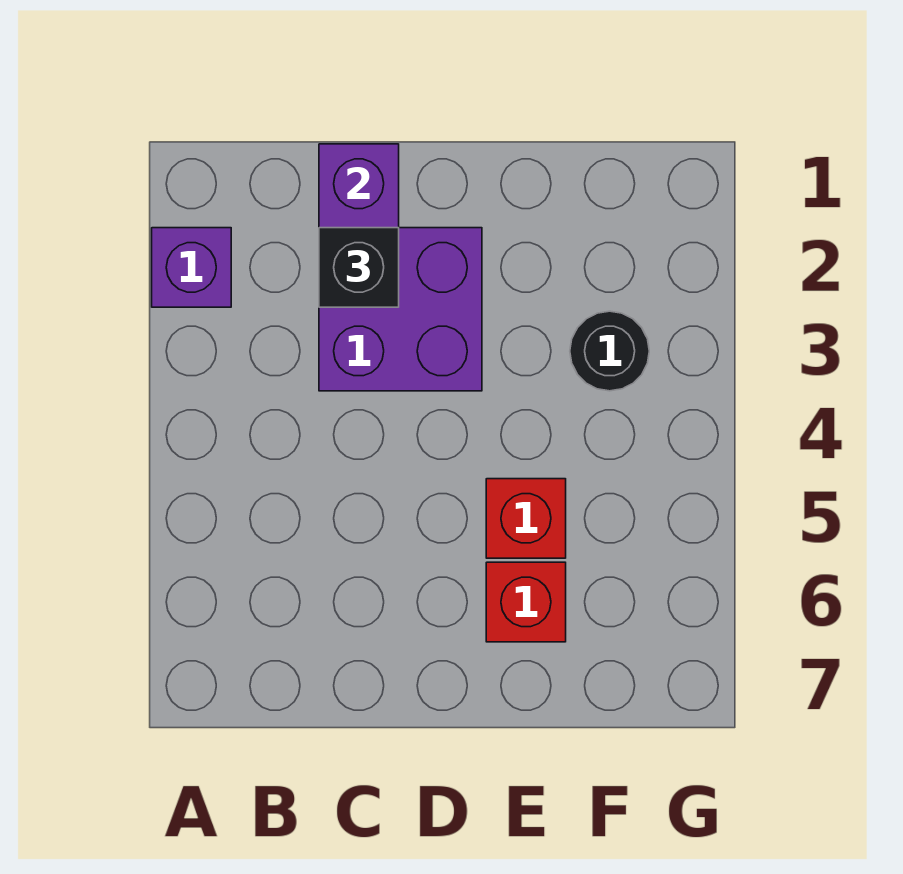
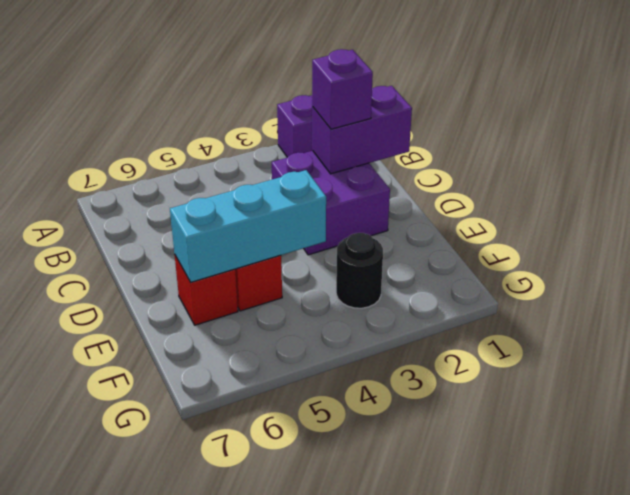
black brick C2 level 3 -> purple brick C2 level 3
none -> cyan brick E4:E6 level 2

